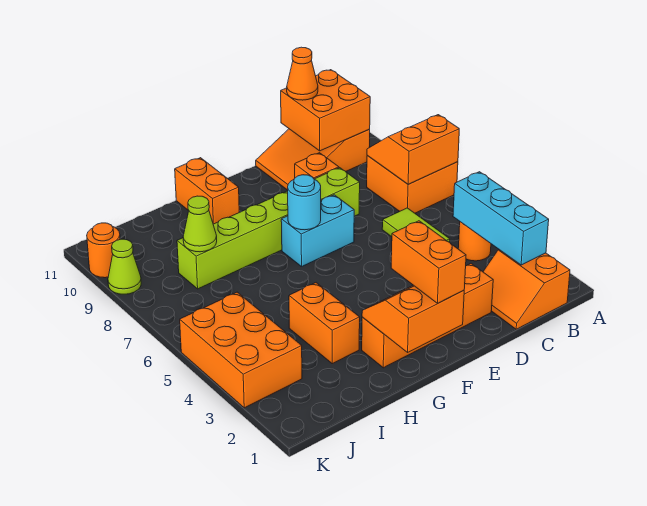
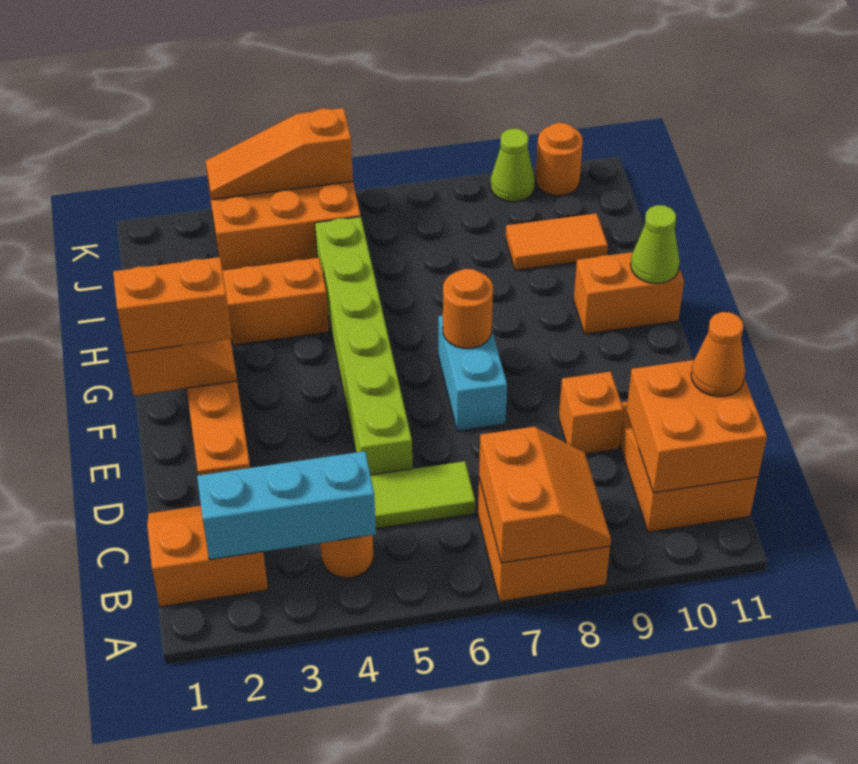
lime brick D8:I8 level 1 -> lime brick D5:I5 level 1
cyan round brick F7 level 2 -> orange round brick F7 level 2
lime cone I8 level 2 -> lime cone G11 level 2
none -> orange tile I9:I10 level 1
none -> orange slope K3:K5 level 2 top 5

